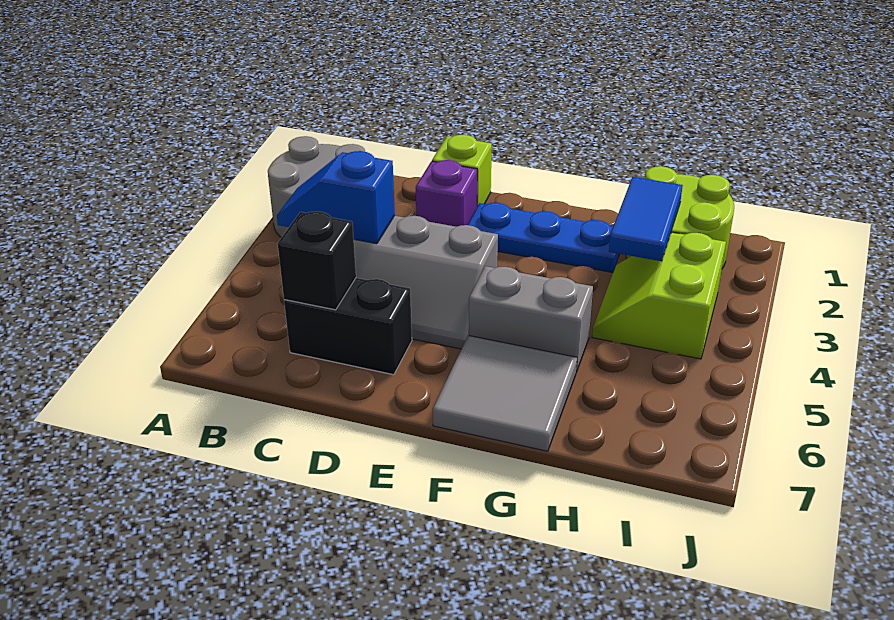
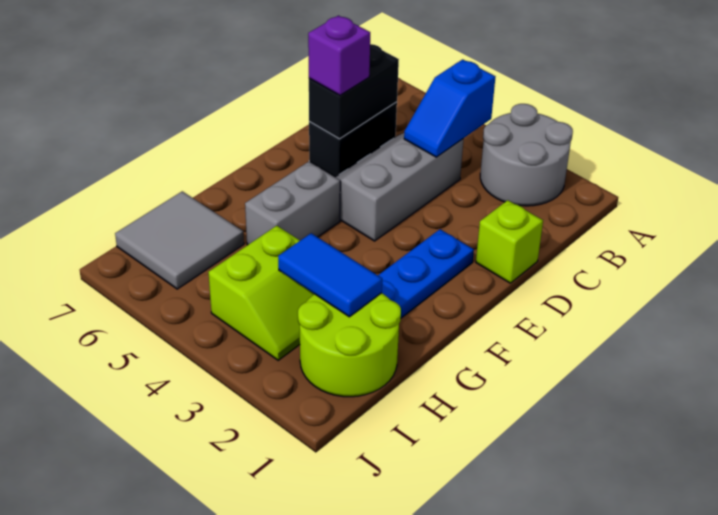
blue slope B4:C4 level 2 top C -> blue slope B4:C4 level 2 top B
black brick C6 level 2 -> black brick C6:D6 level 2
purple brick D2 level 1 -> purple brick D6 level 3
grey tile F6:G7 level 1 -> grey tile H6:I7 level 1
lime slope H3:I4 level 1 top I -> lime slope H3:I4 level 1 top 4

